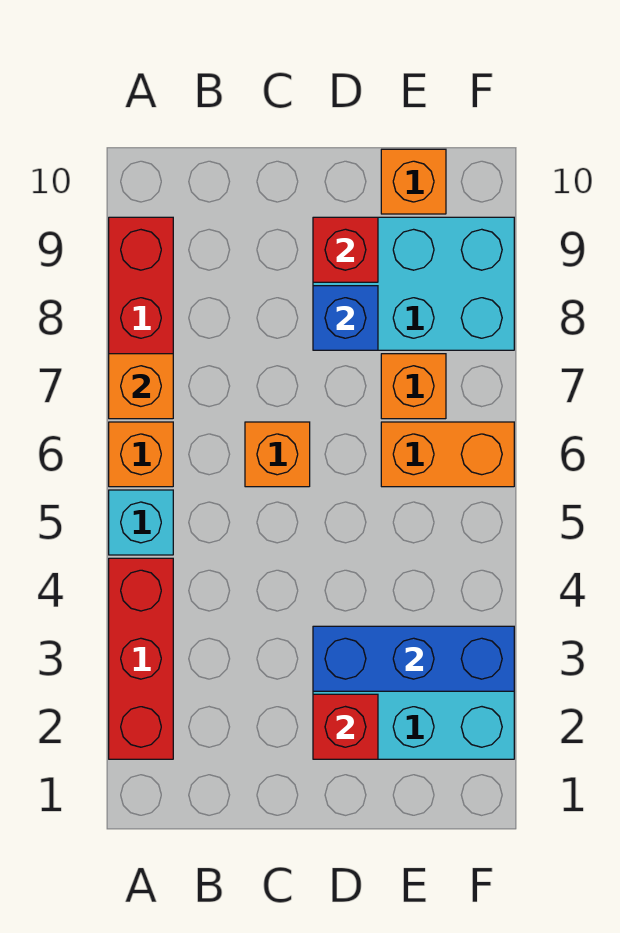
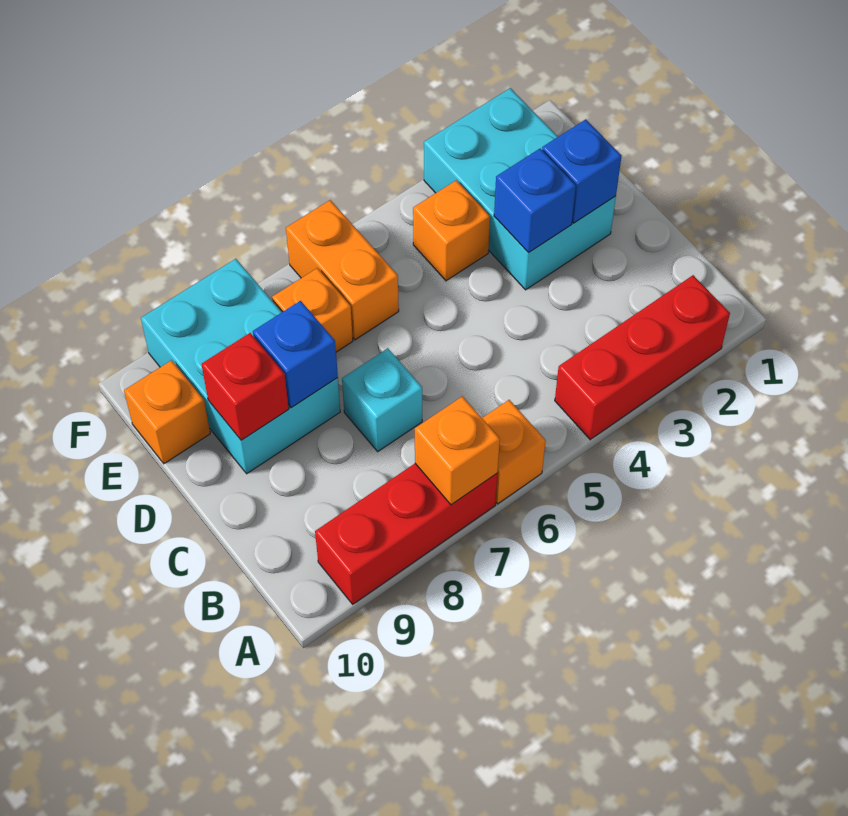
cyan brick A5 level 1 -> cyan brick C7 level 1
orange brick C6 level 1 -> orange brick E4 level 1
red brick D2 level 2 -> blue brick D2 level 2
blue brick D3:F3 level 2 -> blue brick D3 level 2

